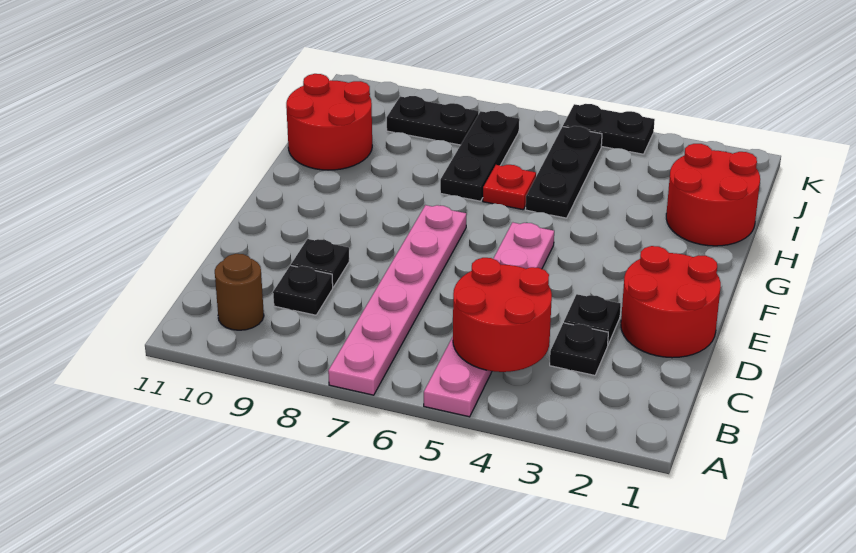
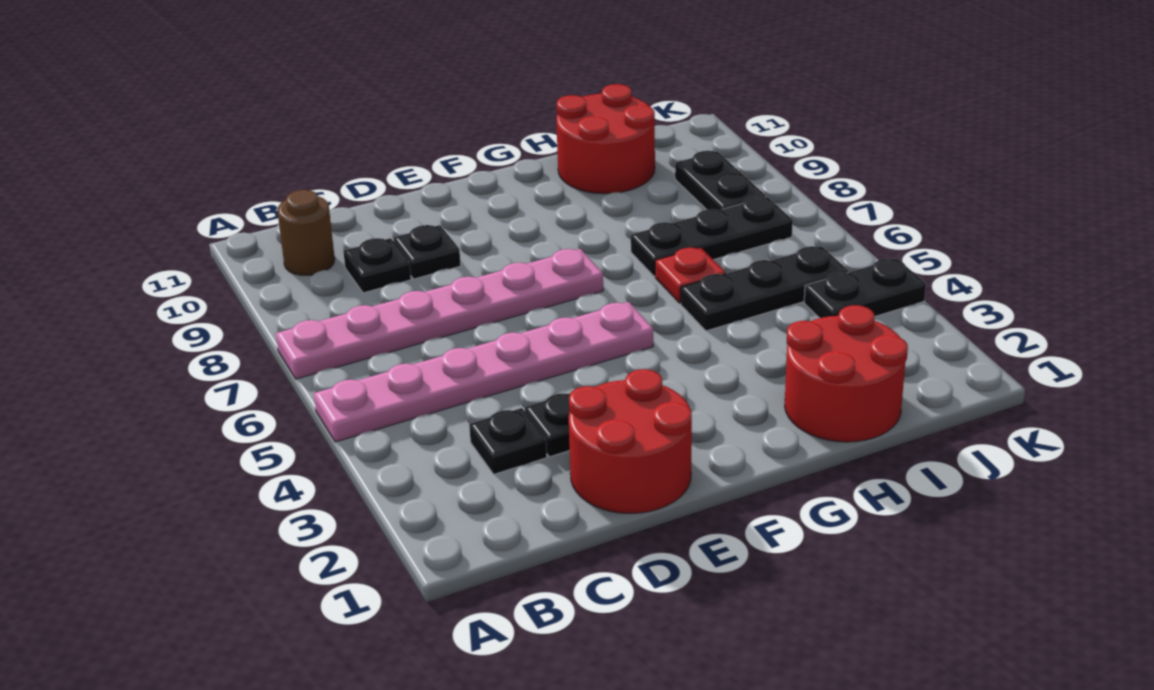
red round brick B4:C5 level 2 -> none
black plate K4:K5 level 1 -> black plate J4:K4 level 1

